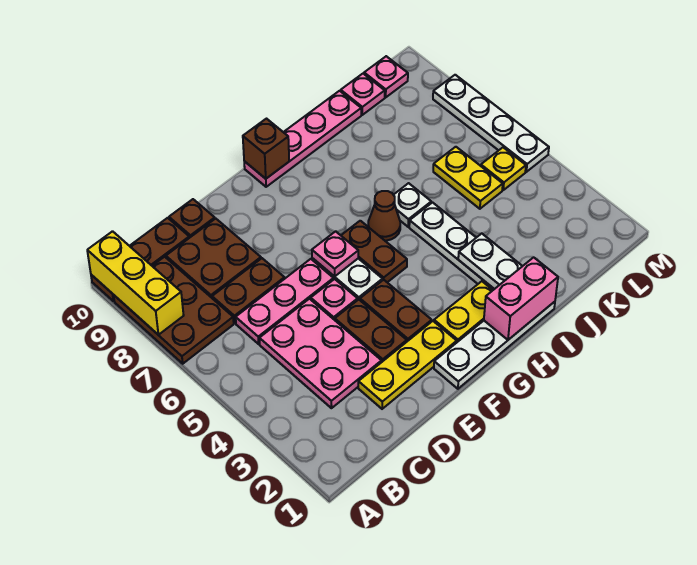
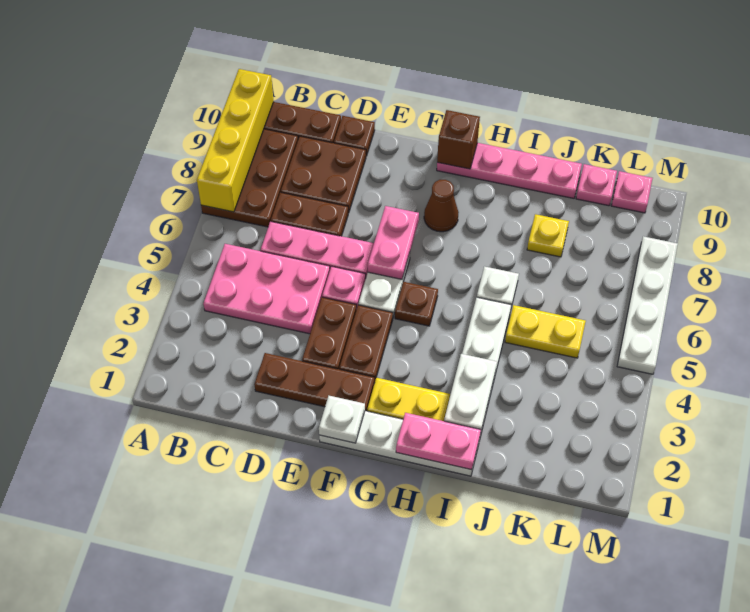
yellow brick A8:A10 level 2 -> yellow brick A7:A10 level 2
pink plate C3:D5 level 1 -> pink plate B4:D5 level 1
yellow plate D2:F2 level 1 -> brown plate D2:F2 level 1
none -> white plate F1 level 2
pink plate F6 level 2 -> pink plate F6:F7 level 2
brown plate G5:G6 level 1 -> brown plate G5 level 1
pink brick H1:I1 level 2 -> pink plate H1:I1 level 2
brown cone H6 level 1 -> brown cone G8 level 1
yellow plate K5:K6 level 1 -> yellow plate J5:K5 level 1
yellow plate L5 level 1 -> yellow plate J8 level 1

